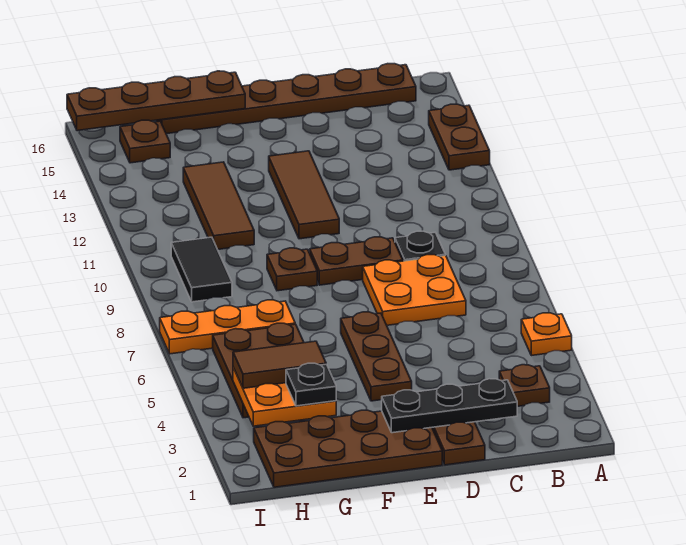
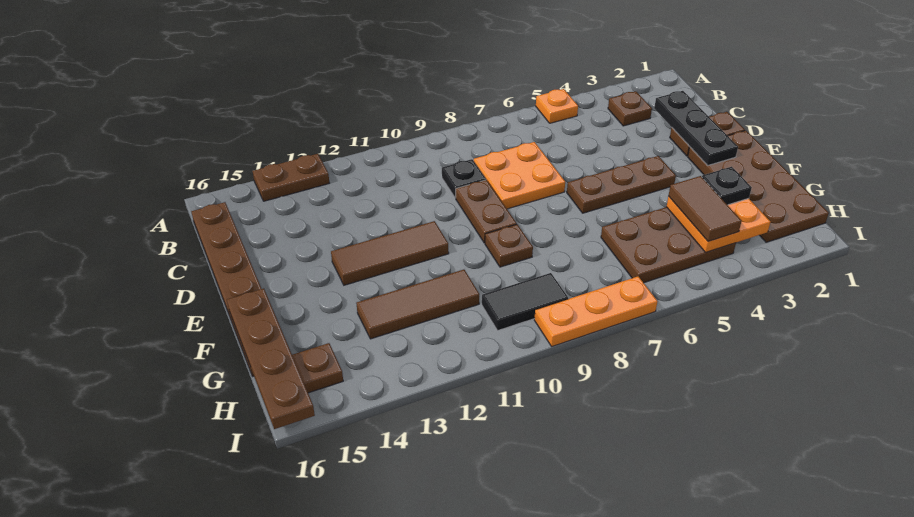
orange plate G7:I7 level 1 -> orange plate I7:I9 level 1

